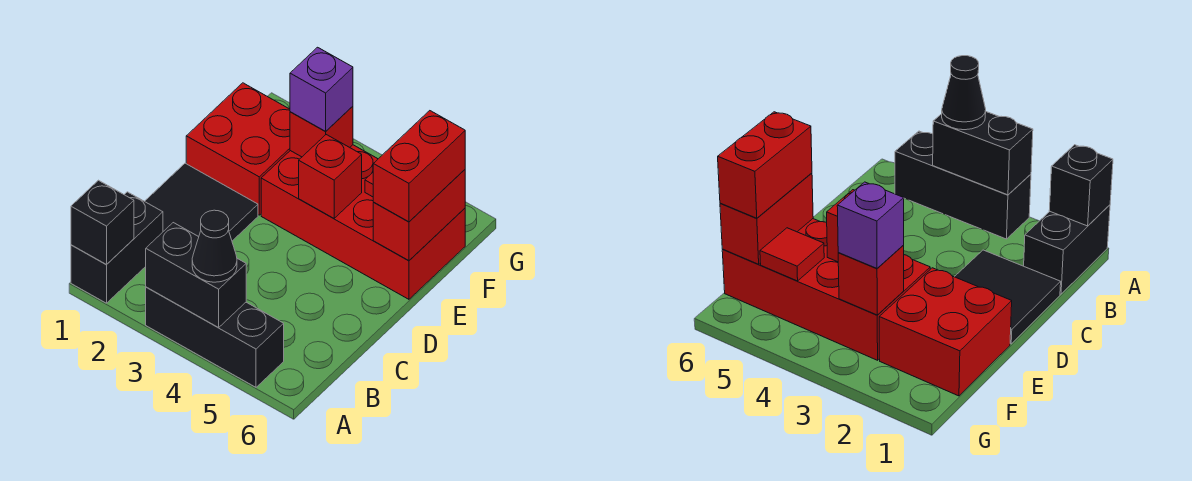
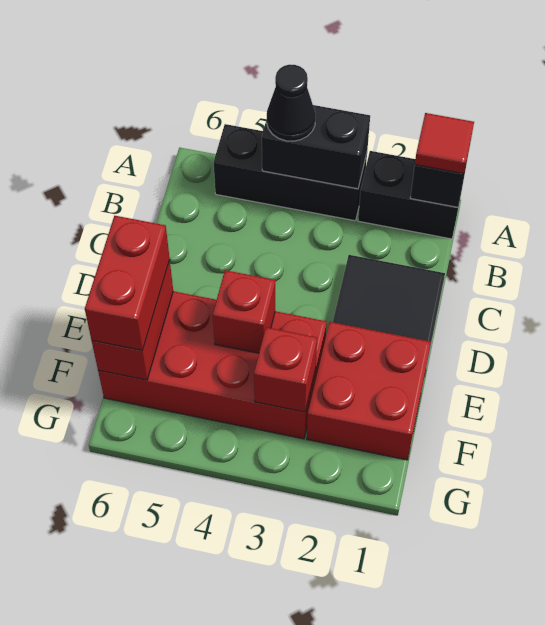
black brick A1:B1 level 1 -> black brick A1:A2 level 1
purple brick F3 level 3 -> none
red tile F5 level 2 -> red tile A1 level 3

